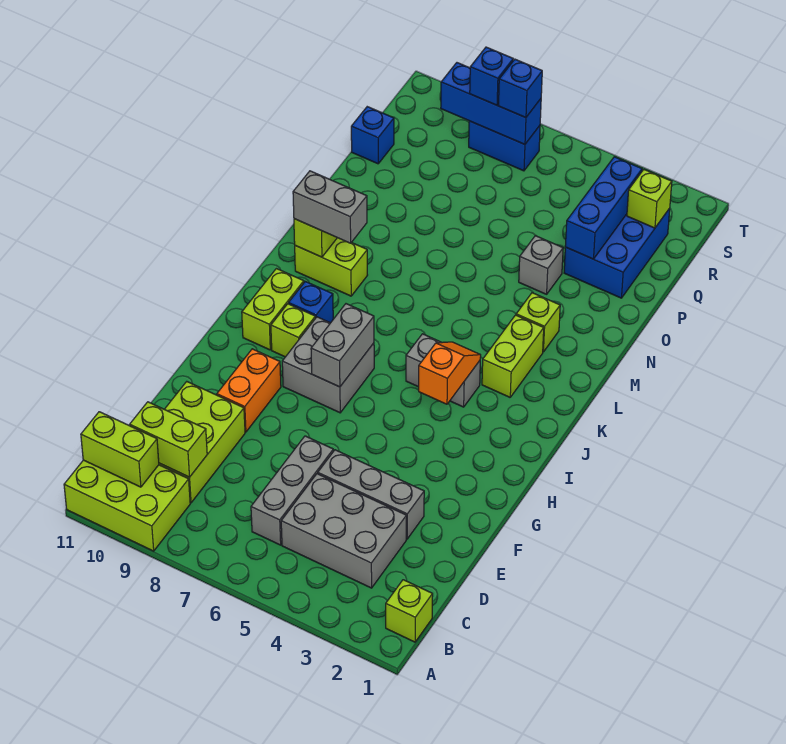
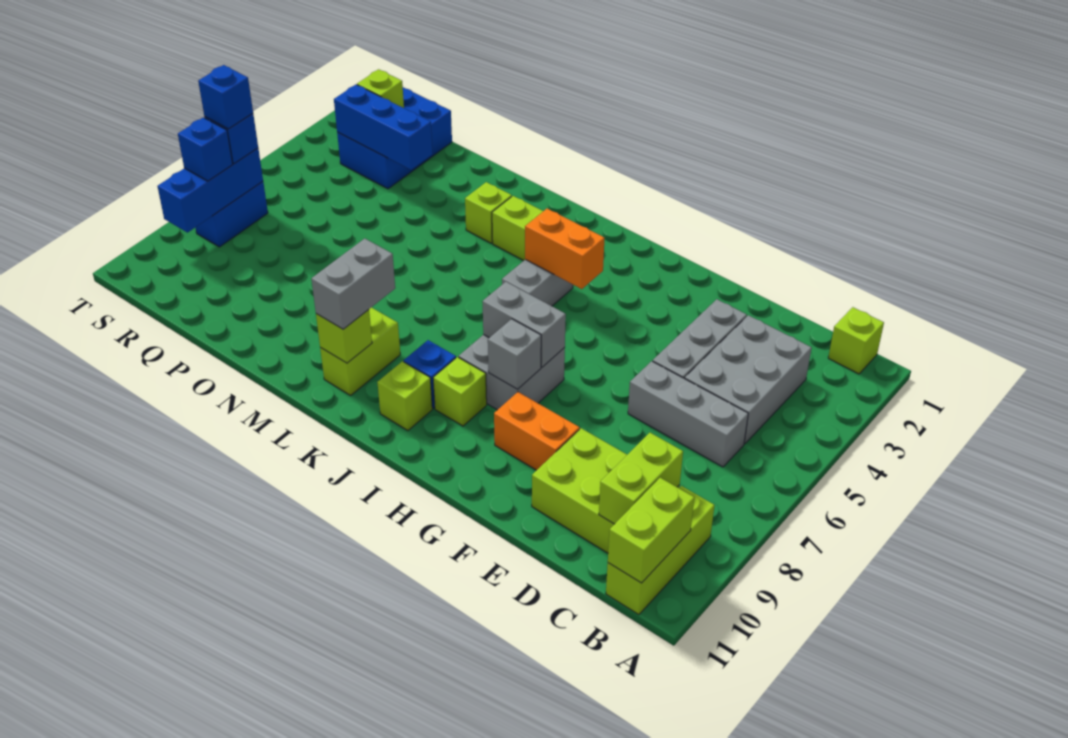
lime brick A9:B11 level 1 -> lime brick B9:B11 level 1
orange slope I4:J4 level 2 top I -> orange brick I4:J4 level 2
lime brick I10:J10 level 1 -> lime brick J10 level 1
grey brick O4 level 1 -> grey brick H8 level 2
blue brick P2:R3 level 1 -> blue brick Q1:R3 level 1
blue brick Q11 level 1 -> blue brick S7 level 4

